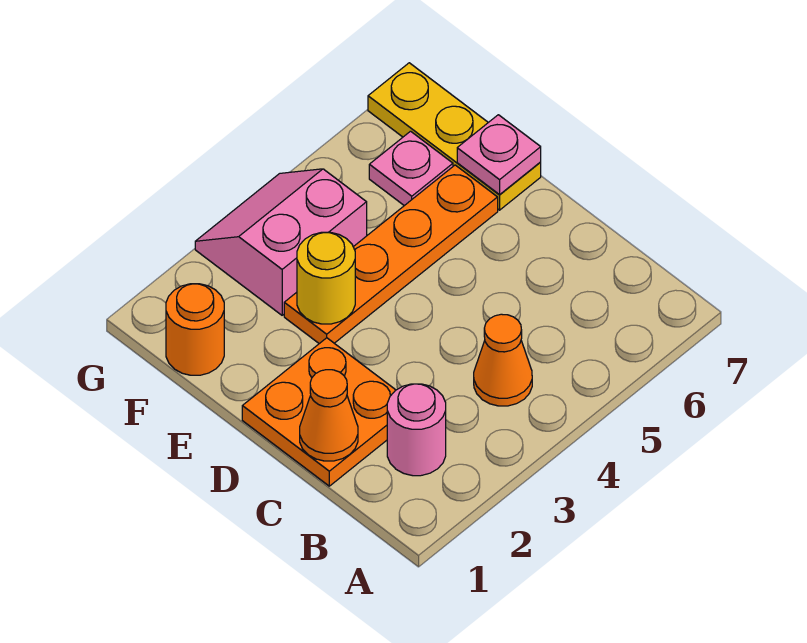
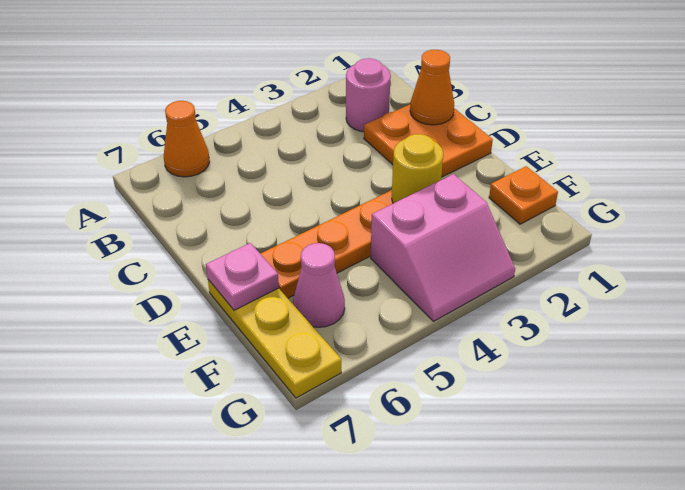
orange cone B4 level 1 -> orange cone A6 level 1
orange round brick F1 level 1 -> orange plate F1 level 1
pink plate F6 level 1 -> pink cone F6 level 1

